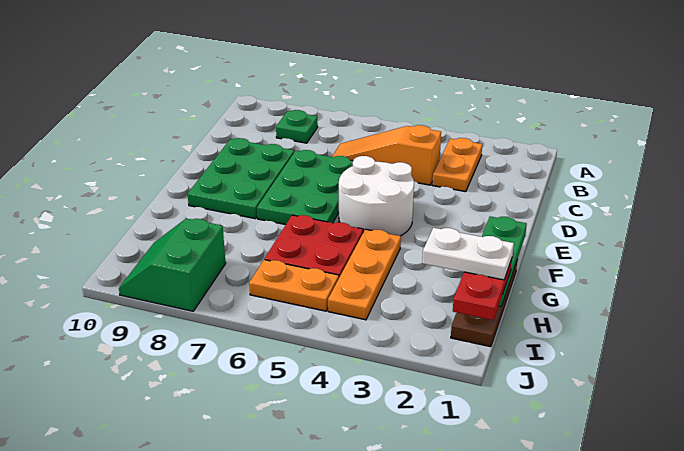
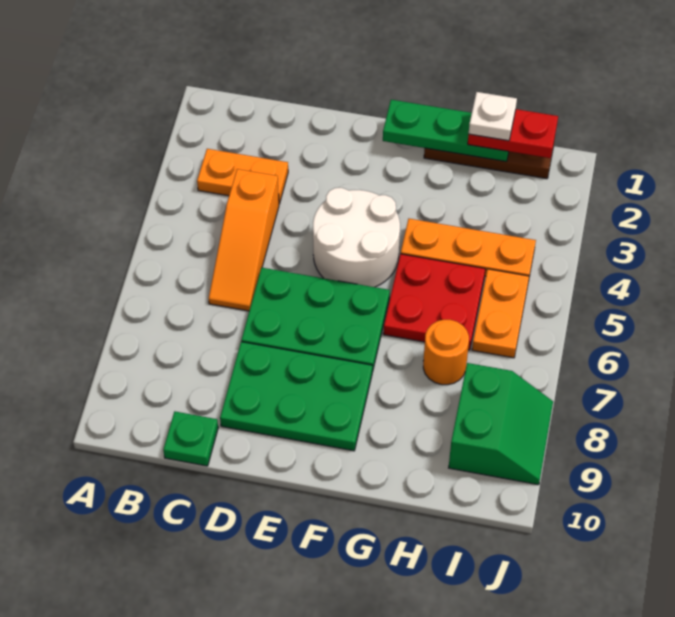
green plate B8 level 1 -> green plate C10 level 1
white plate H1:H2 level 4 -> white plate H1 level 4
none -> orange round brick H7 level 1
green slope I8:J9 level 1 top 8 -> green slope I8:J9 level 1 top I

